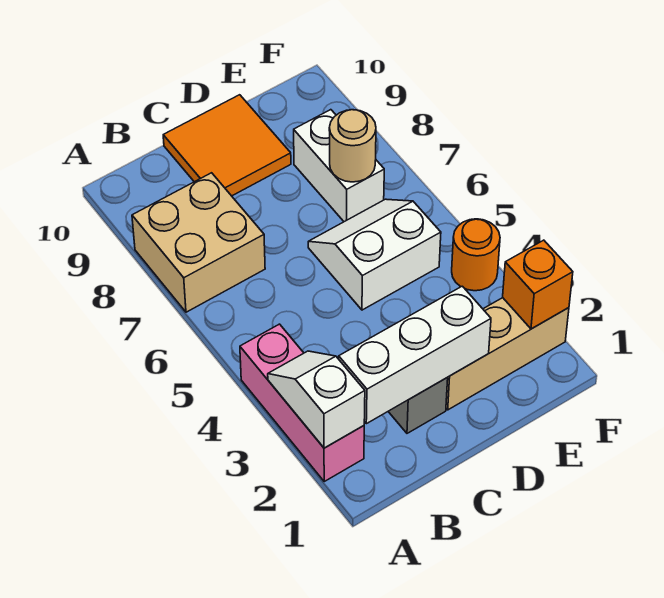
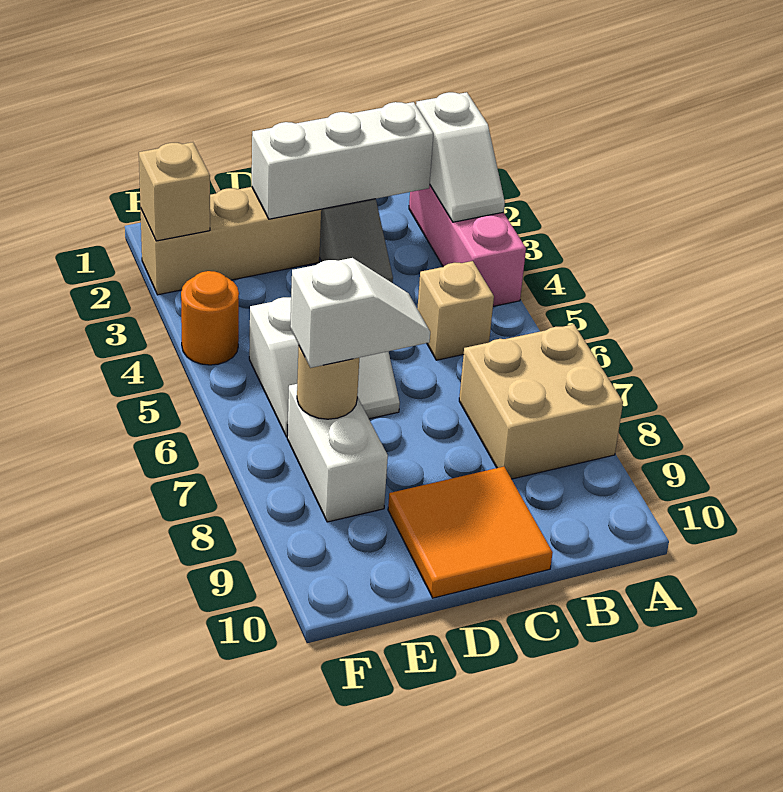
none -> tan brick B5 level 1
none -> white slope D7:E7 level 3 top E
orange brick F2 level 2 -> tan brick F2 level 2

